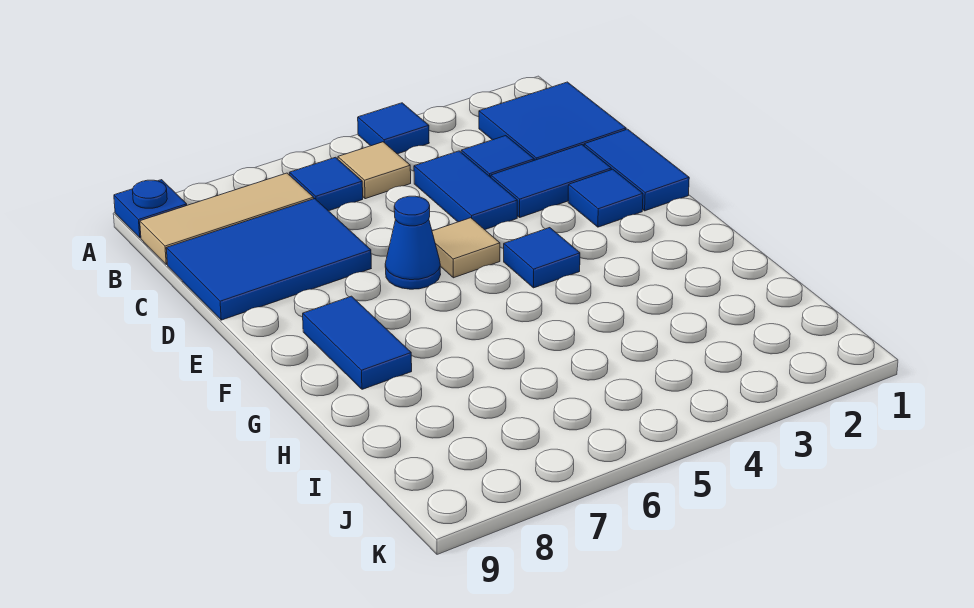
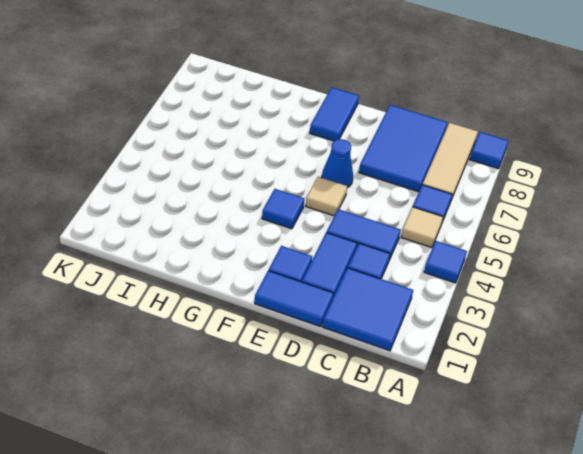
blue plate A9 level 1 -> blue tile A9 level 1
blue tile F8:G8 level 1 -> blue tile F8:F9 level 1

